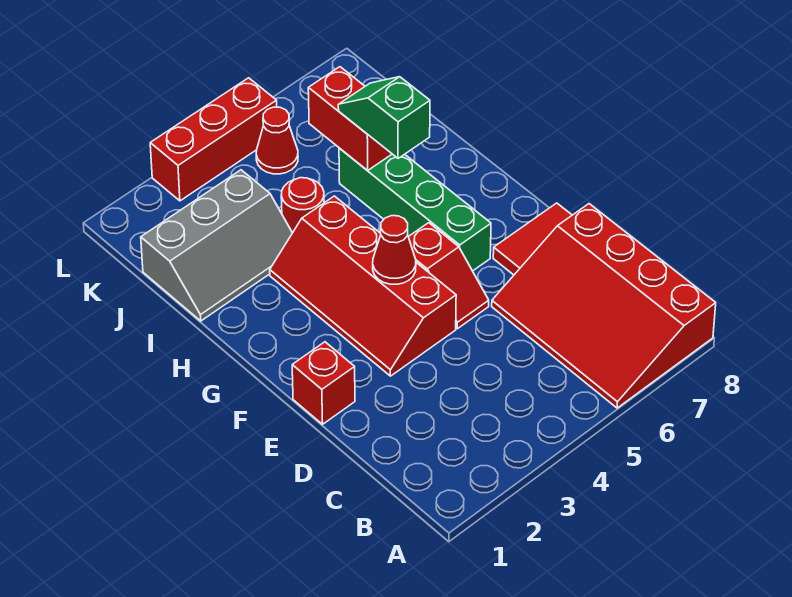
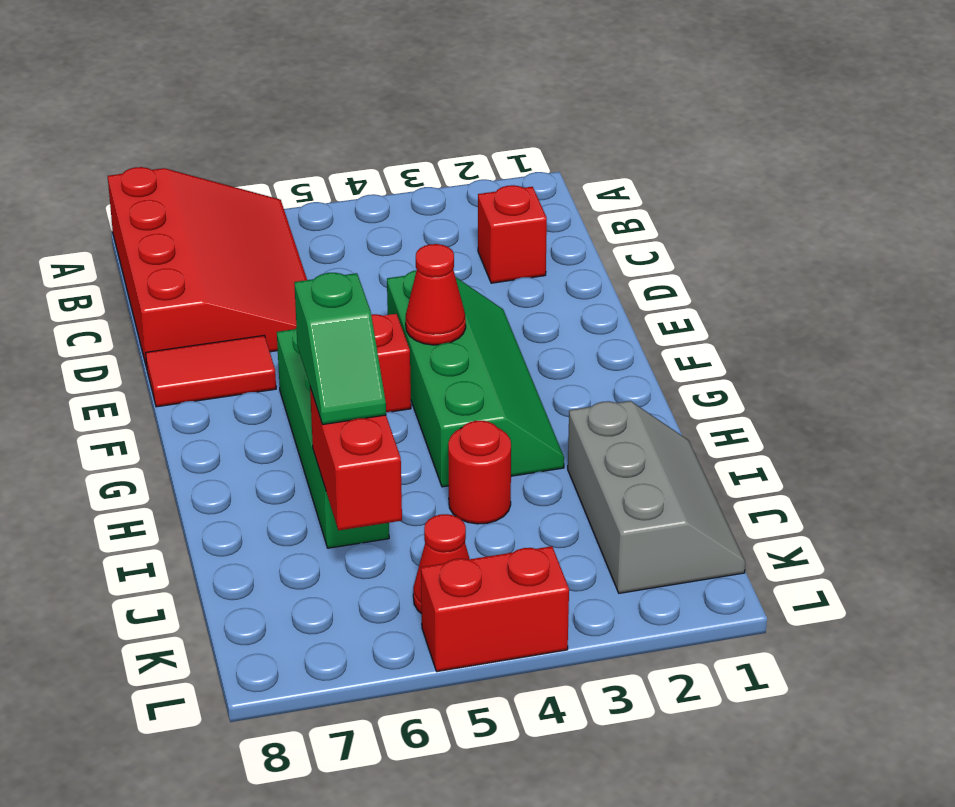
red brick E1 level 1 -> red brick C2 level 1
red slope E3:H4 level 1 top 4 -> green slope E3:H4 level 1 top 4
grey slope I1:J3 level 1 top J -> grey slope I1:K2 level 1 top 2
red brick L3:L5 level 1 -> red brick L4:L5 level 1

